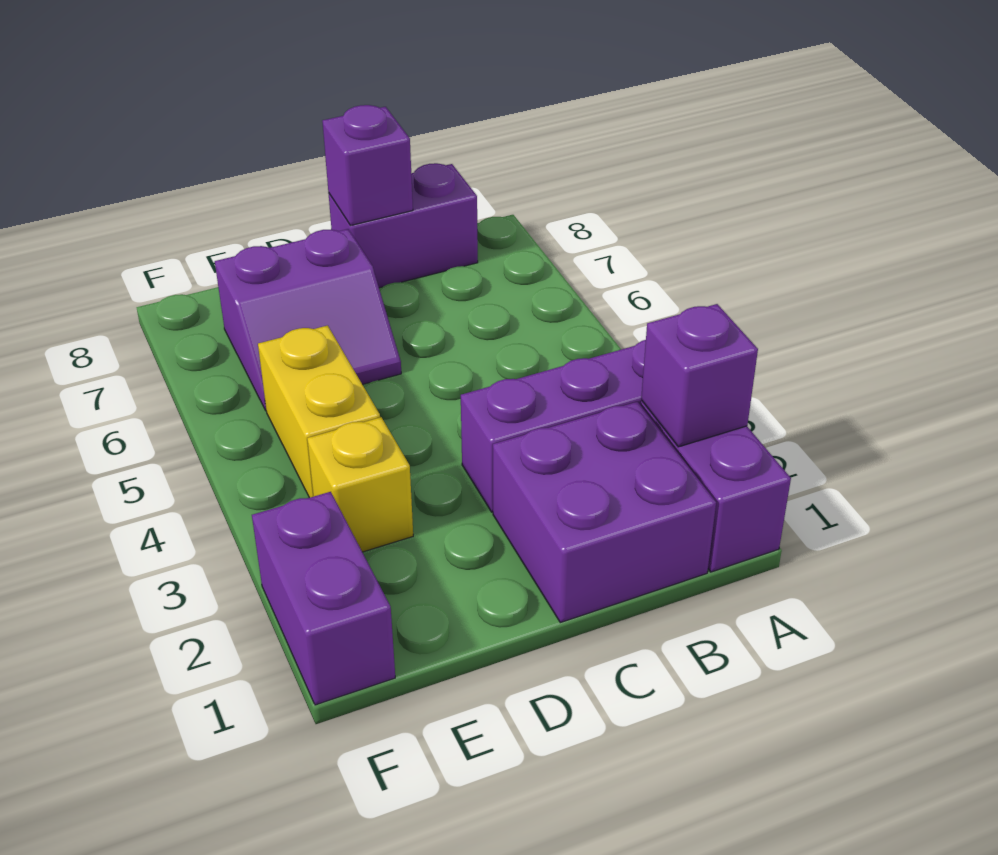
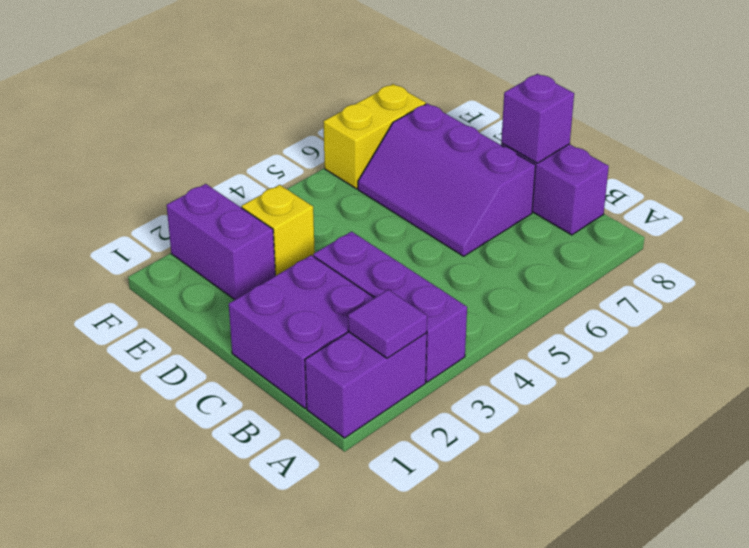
purple brick A2 level 2 -> purple tile A2 level 2
purple slope D6:E7 level 1 top 7 -> purple slope C6:E7 level 1 top 7
yellow brick E4:E5 level 1 -> yellow brick F6:F7 level 1
purple brick F1:F2 level 1 -> purple brick E2:F2 level 1

